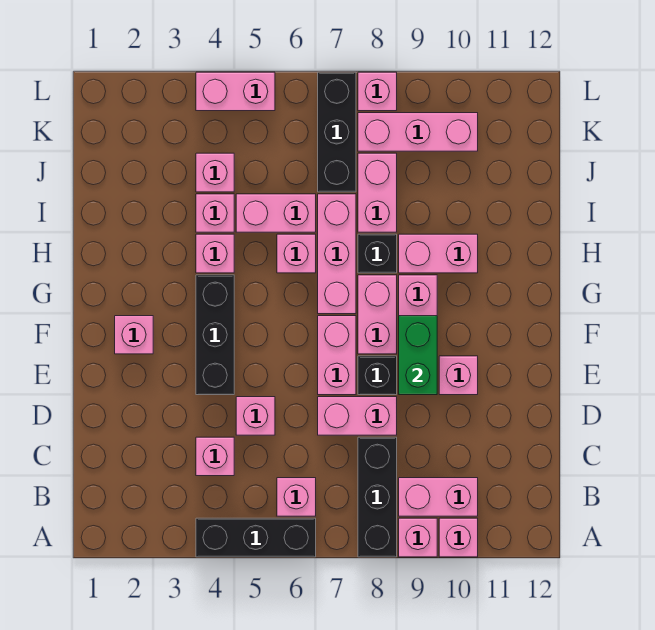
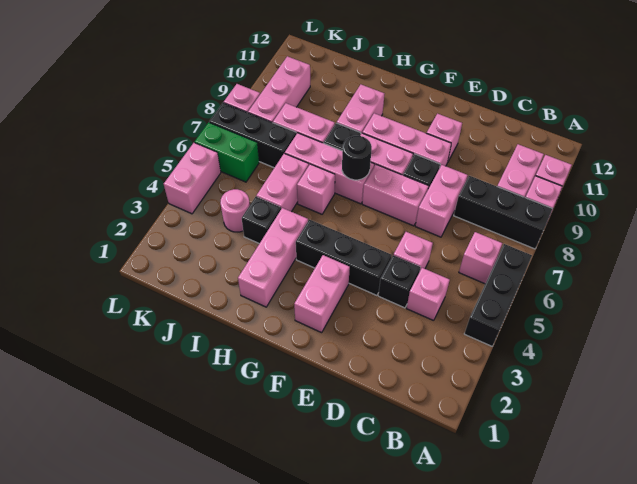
none -> black brick D4 level 1
green brick E9:F9 level 2 -> green brick K6:L6 level 1
pink brick F2 level 1 -> pink brick F2:F3 level 1
none -> black round brick G7 level 2
pink brick H4 level 1 -> pink brick H2:H4 level 1
pink brick I4 level 1 -> black brick I4 level 1
pink brick J4 level 1 -> pink round brick J4 level 1

